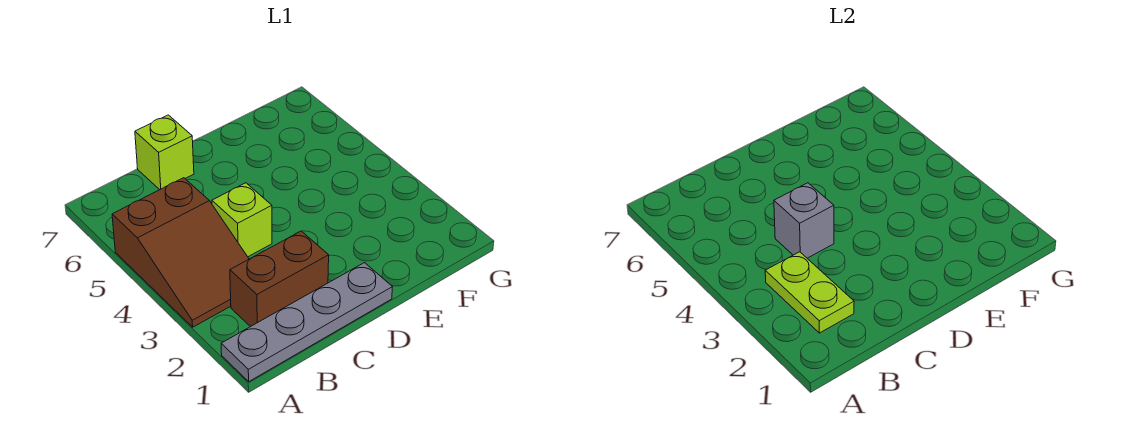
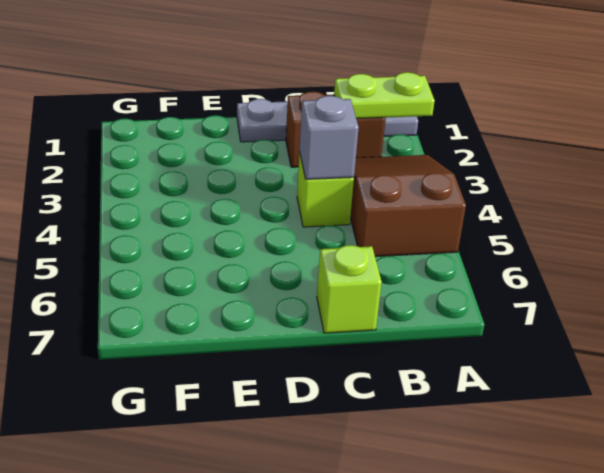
lime plate B2:B3 level 2 -> lime plate A2:B2 level 2

